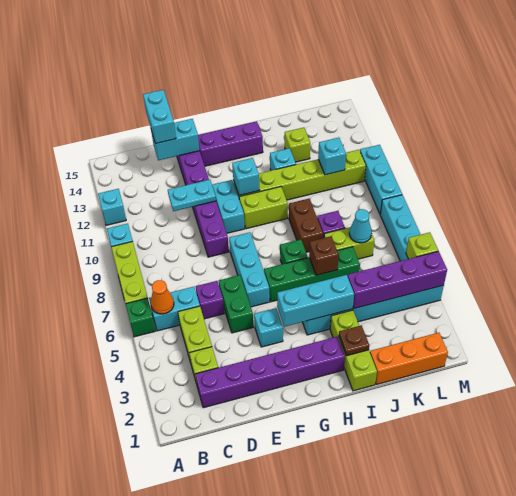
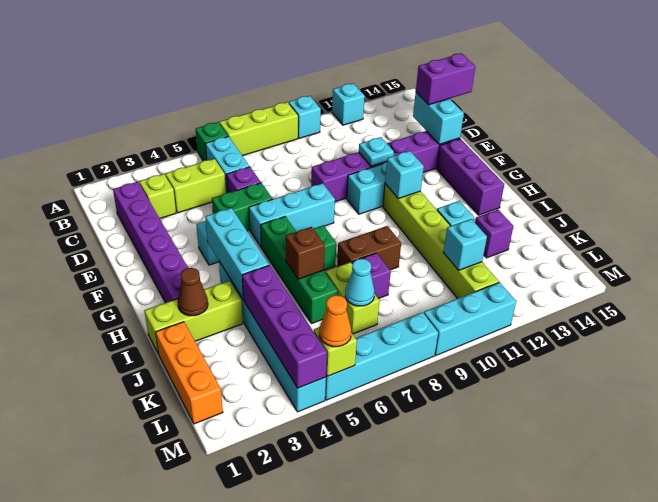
orange cone B6 level 2 -> orange cone M5 level 3
cyan plate D11:E11 level 2 -> cyan plate E11 level 2
cyan brick D14:D15 level 3 -> purple brick D14:D15 level 3
lime brick G10:H10 level 1 -> none
brown plate I2 level 2 -> brown cone I2 level 2
lime brick J13 level 1 -> purple brick J13 level 1

